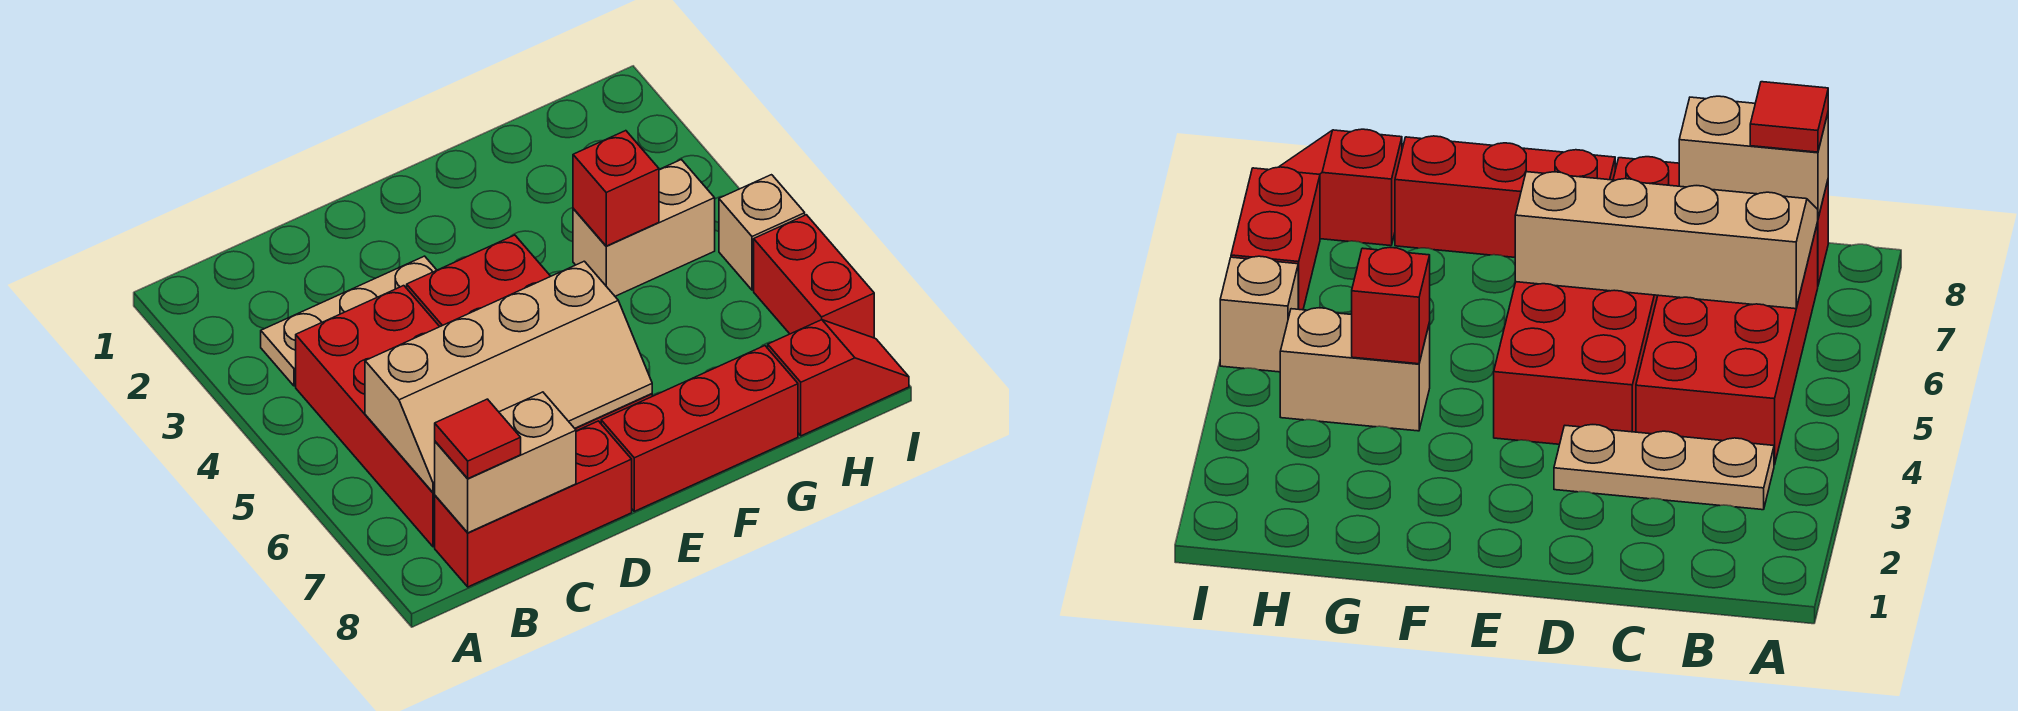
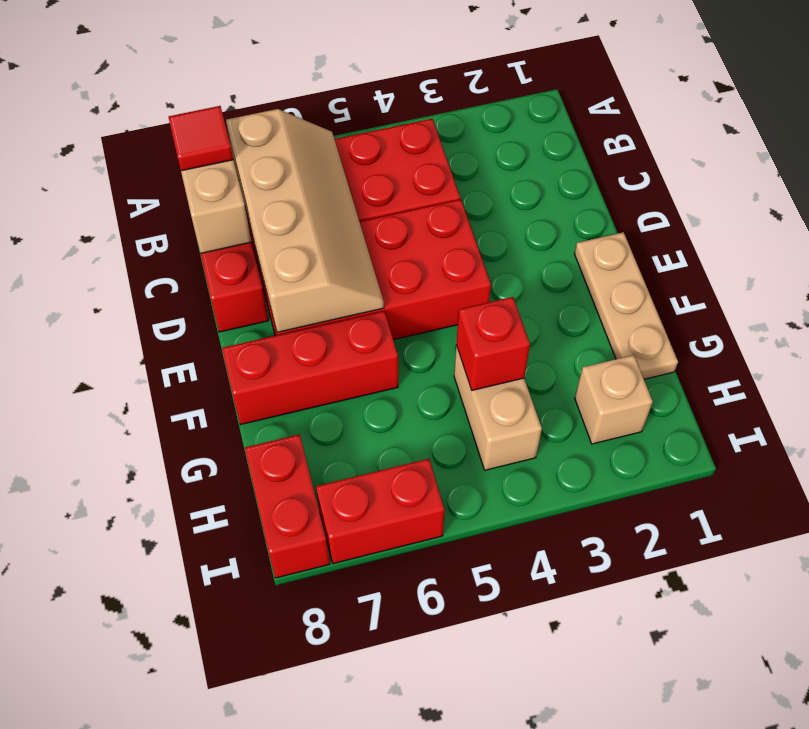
tan plate B3:D3 level 1 -> tan plate E1:G1 level 1
tan slope B6:E7 level 2 top 6 -> tan slope B6:E7 level 2 top 7
red brick E8:G8 level 1 -> red brick F6:F8 level 1
red slope H8:I8 level 1 top H -> red brick H8:I8 level 1
tan brick I5 level 1 -> tan brick H2 level 1

